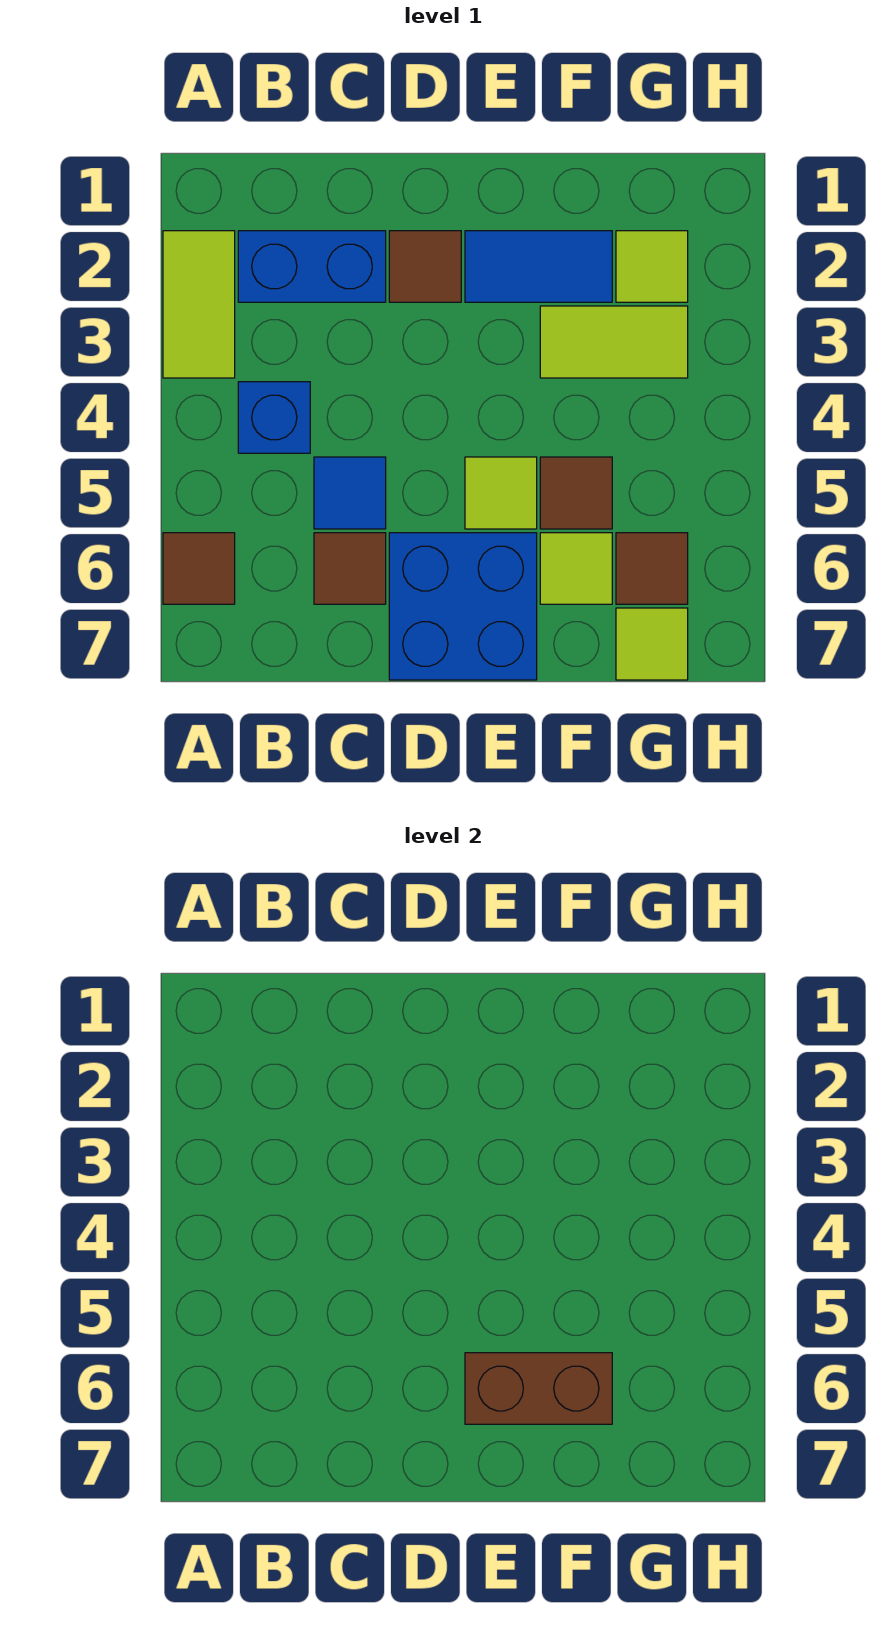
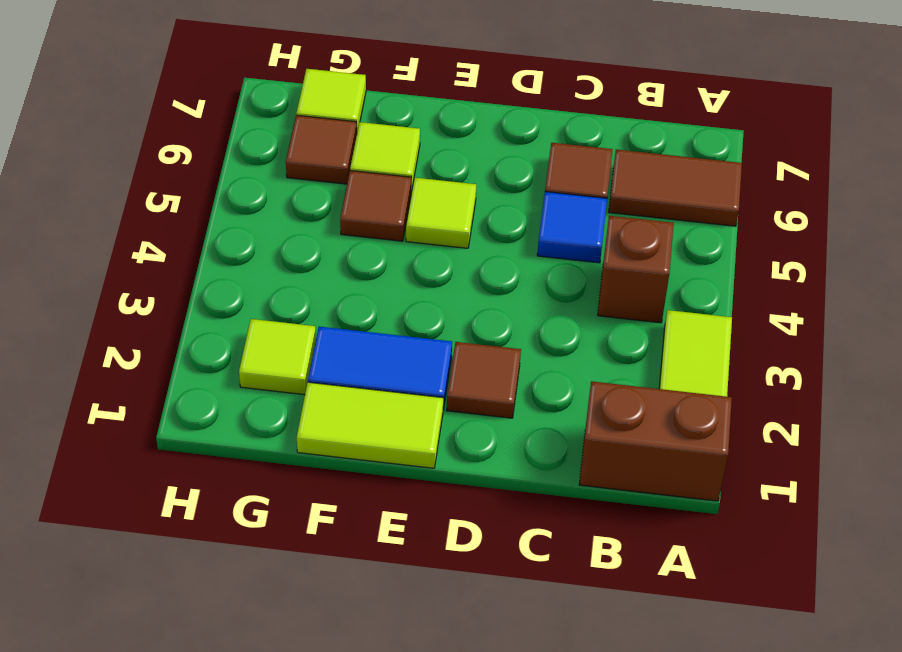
brown tile A6 level 1 -> brown tile A6:B6 level 1
blue brick B2:C2 level 1 -> none
blue brick B4 level 1 -> brown brick B4 level 1
blue brick D6:E7 level 1 -> none
brown brick E6:F6 level 2 -> brown brick A1:B1 level 1
lime tile F3:G3 level 1 -> lime tile E1:F1 level 1

